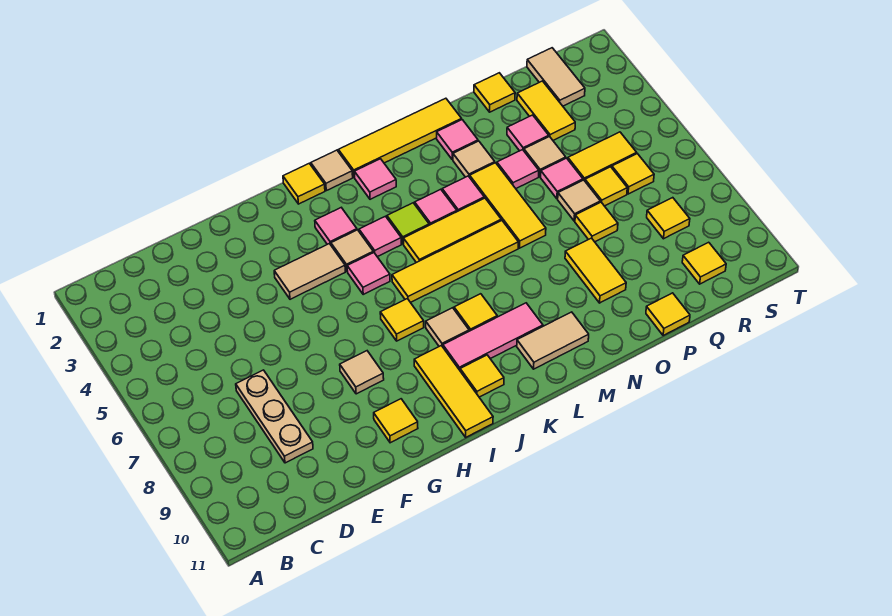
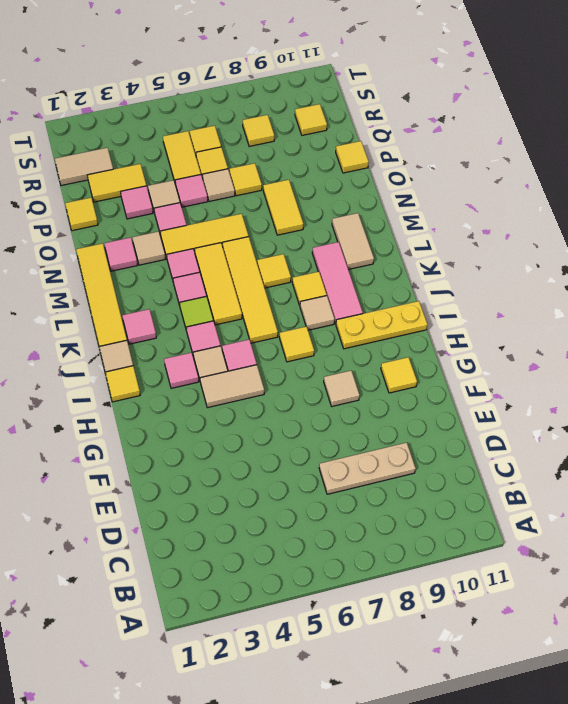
tan tile G4:H4 level 1 -> tan tile H4:H5 level 1
yellow tile I9:I11 level 1 -> yellow plate I9:I11 level 1
yellow tile J10 level 1 -> yellow tile L7 level 1
yellow tile O8:O9 level 1 -> yellow tile N8:O8 level 1

